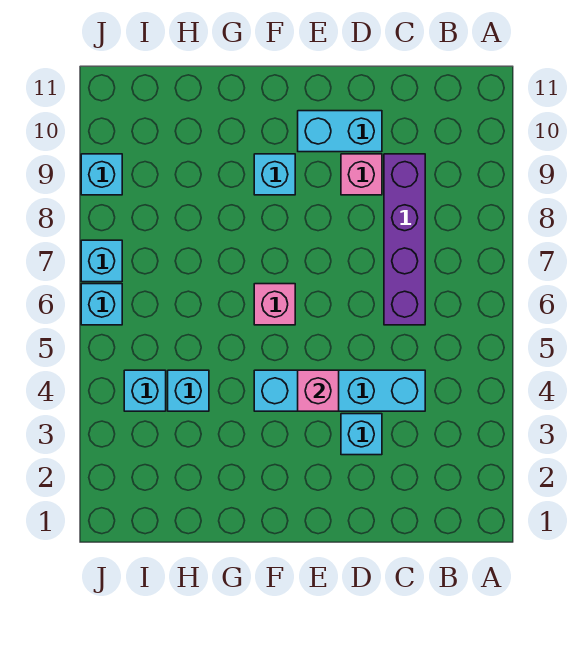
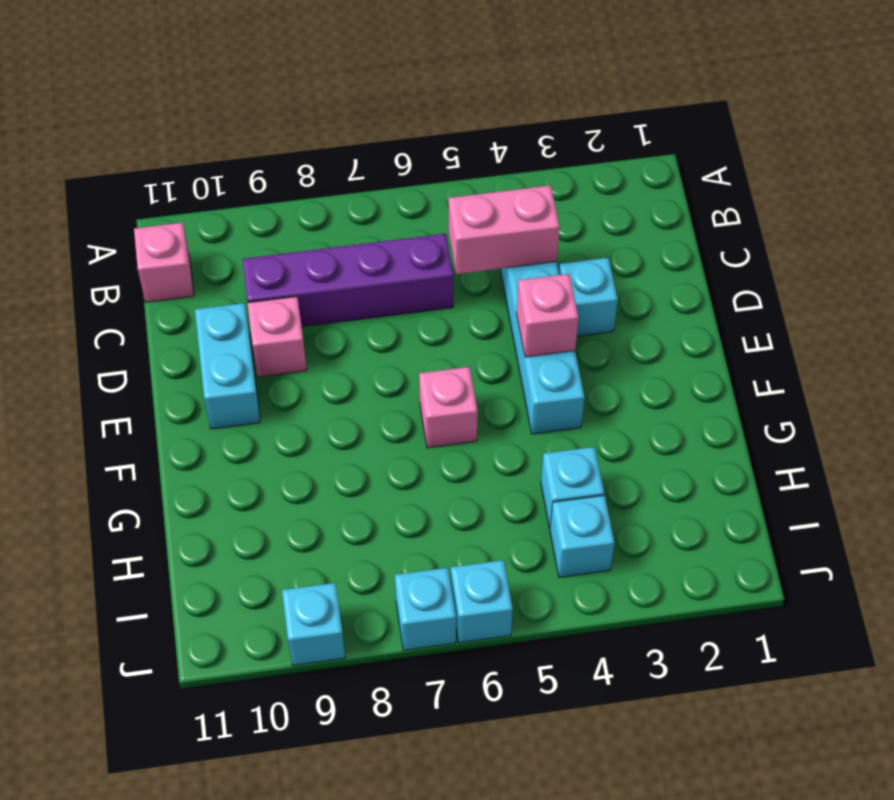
none -> pink brick B11 level 1
none -> pink brick C4:C5 level 2
cyan brick F9 level 1 -> none

